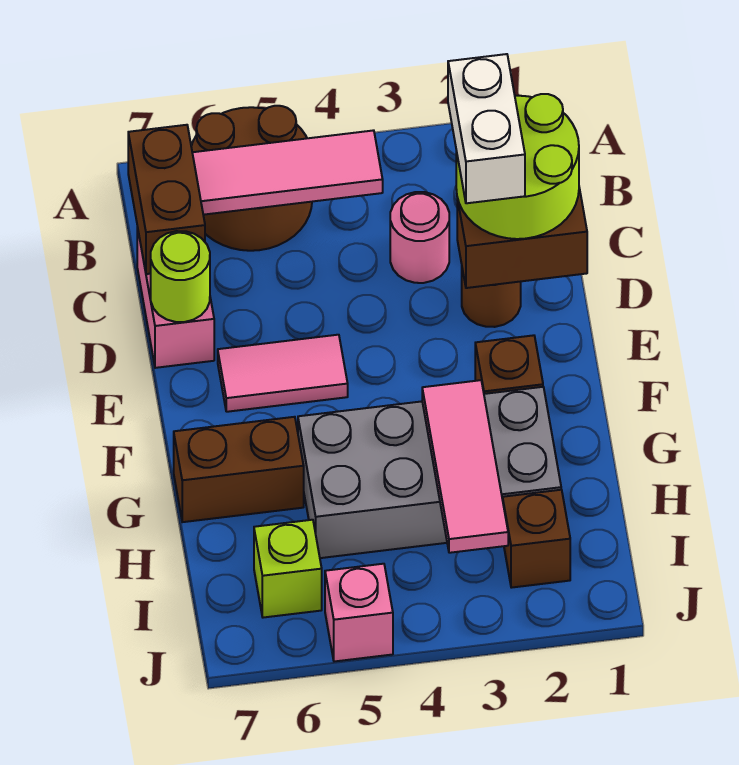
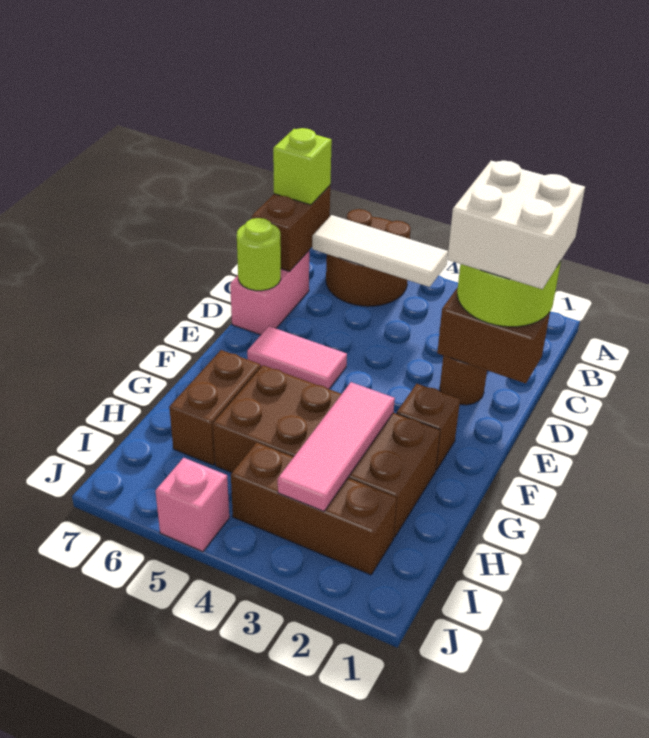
pink tile B4:B6 level 2 -> white tile B4:B6 level 2
white brick C2:D2 level 4 -> white brick C1:D2 level 4
pink round brick C3 level 1 -> none
grey brick G2:H5 level 1 -> brown brick G2:H5 level 1
brown brick G6:G7 level 1 -> brown brick G6:H6 level 1
brown brick I2 level 1 -> brown brick I2:I4 level 1
lime brick I6 level 1 -> lime brick B7 level 3

